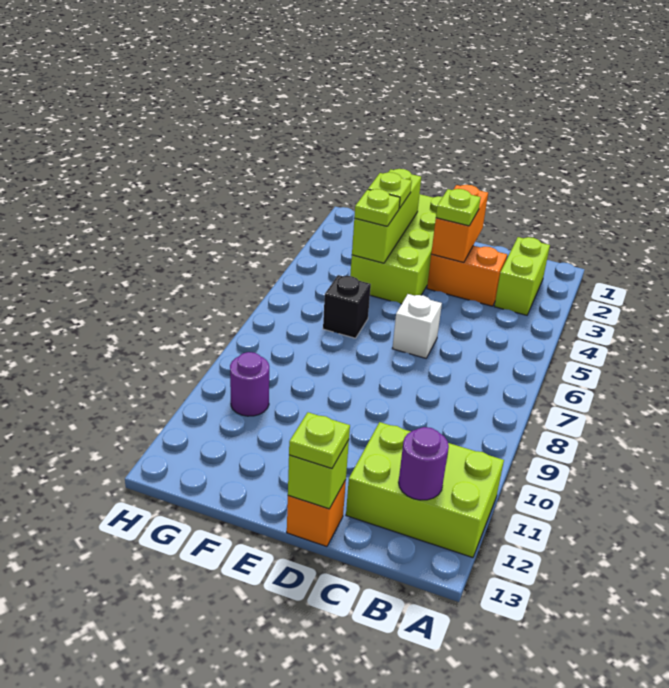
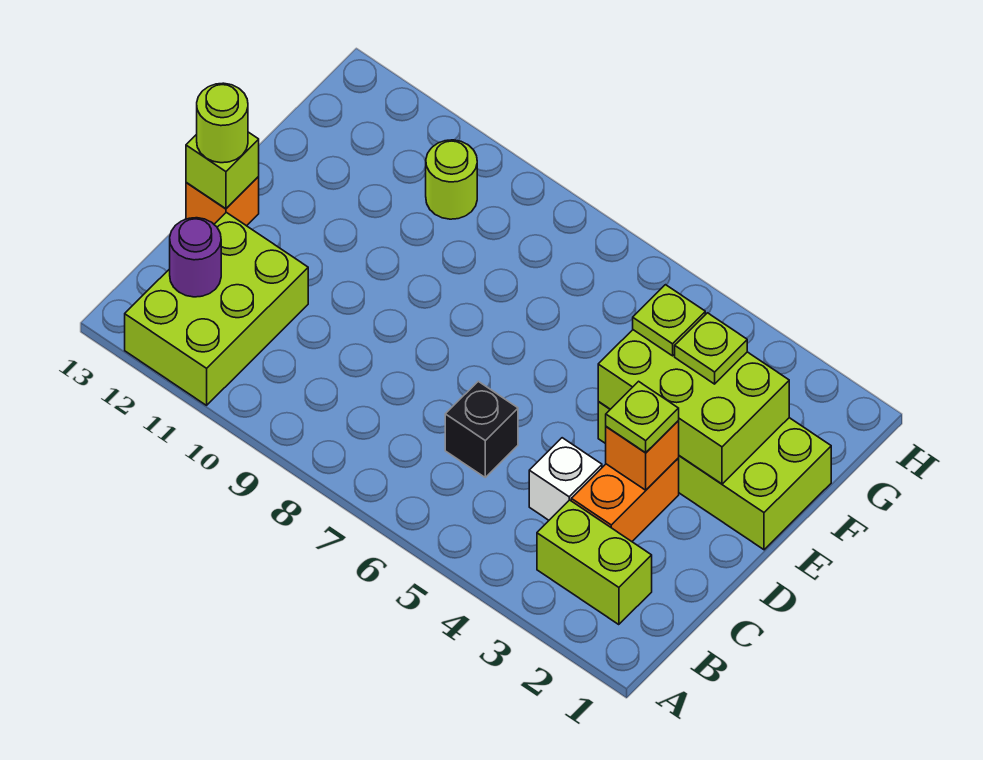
orange brick D2:D3 level 2 -> orange brick D3 level 2
white brick D6 level 1 -> white brick C4 level 1
lime plate D13 level 3 -> lime round brick D13 level 3
lime brick F2:F4 level 2 -> lime brick E2:F4 level 2
black brick F6 level 1 -> black brick C6 level 1
purple round brick G10 level 1 -> lime round brick G10 level 1

